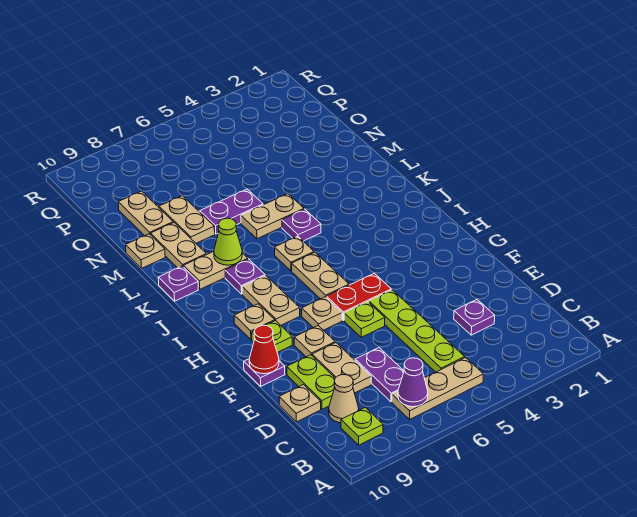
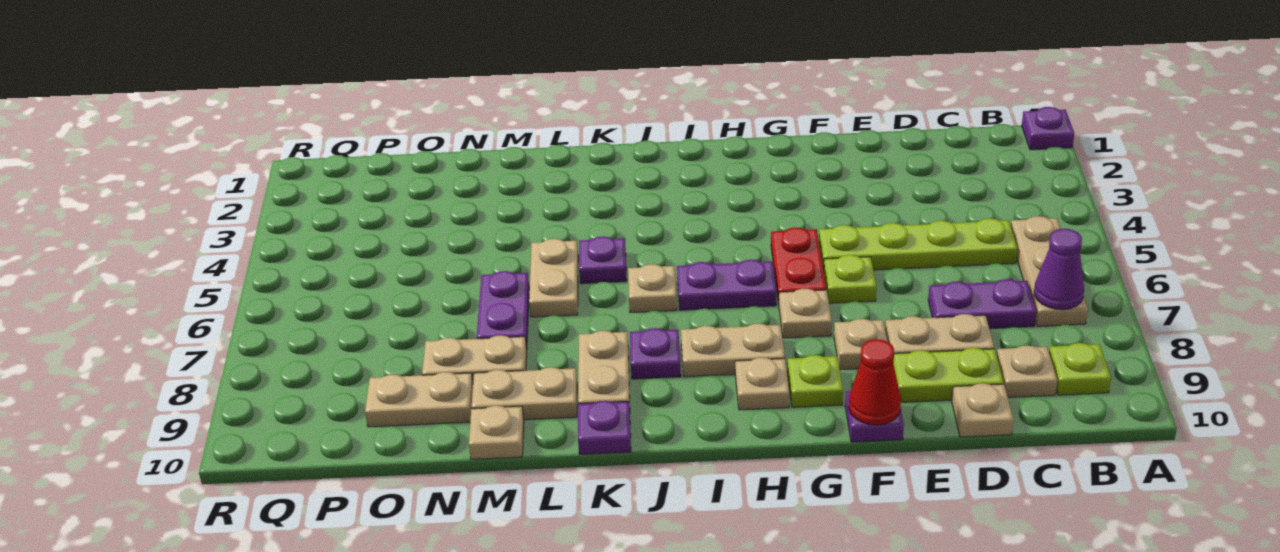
tan cone C9 level 1 -> tan plate C9 level 1
purple plate D3 level 1 -> purple plate A1 level 1
tan plate H6:I6 level 1 -> purple plate H6:I6 level 1
lime cone K8 level 2 -> none

